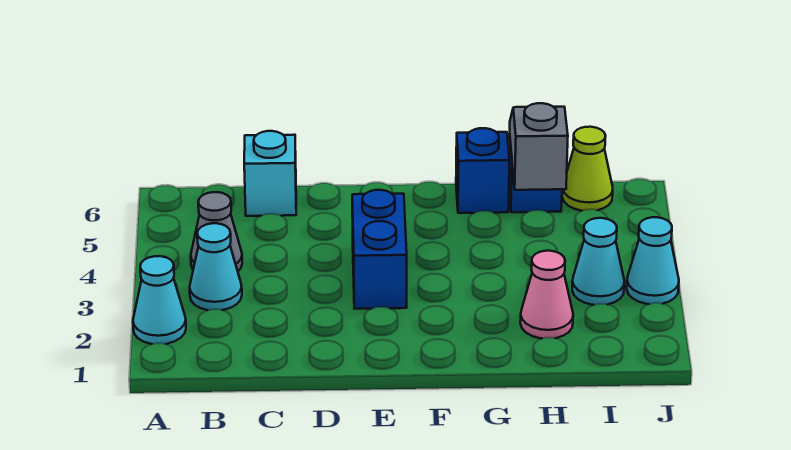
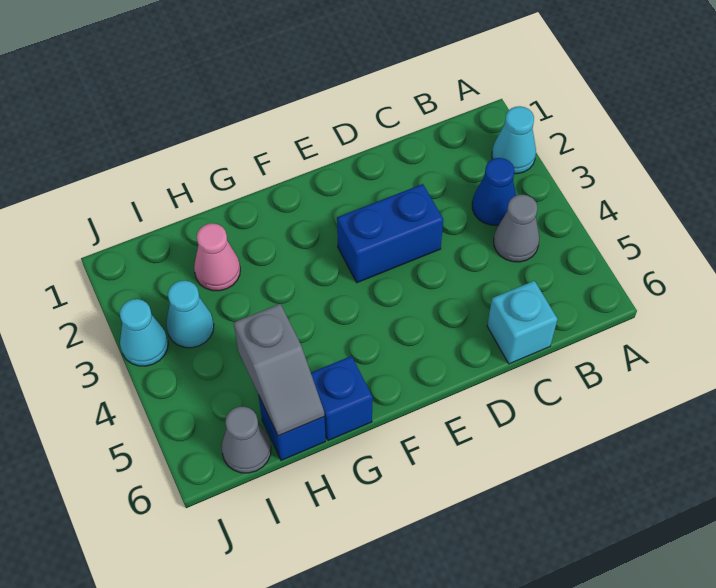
cyan cone B3 level 1 -> blue cone B3 level 1
blue brick E3:E4 level 1 -> blue brick D3:E3 level 1
lime cone I6 level 1 -> grey cone I6 level 1

